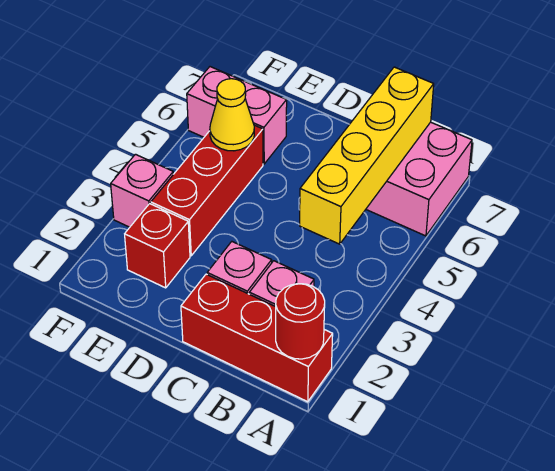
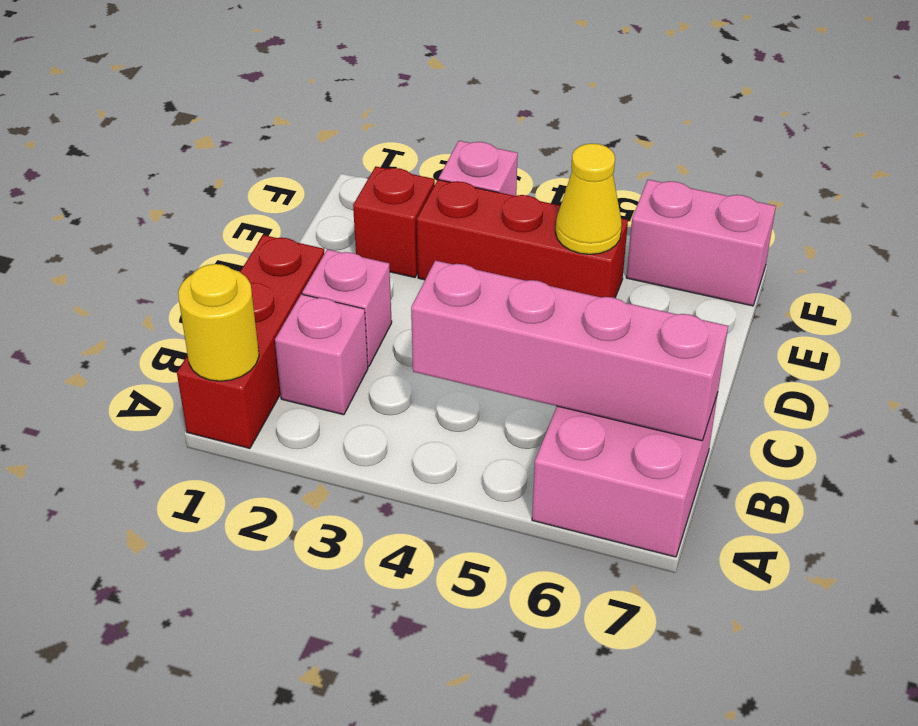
red round brick A1 level 2 -> yellow round brick A1 level 2
yellow brick B4:B7 level 2 -> pink brick B4:B7 level 2
pink brick E6:F6 level 1 -> pink brick F6:F7 level 1

